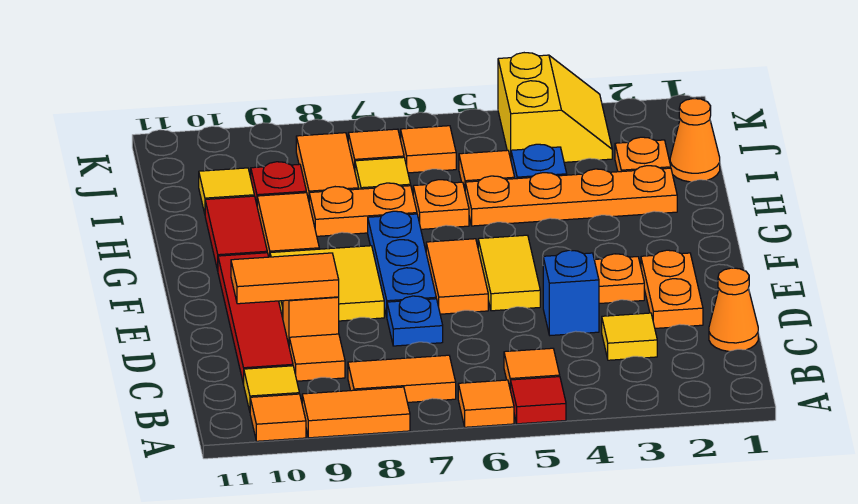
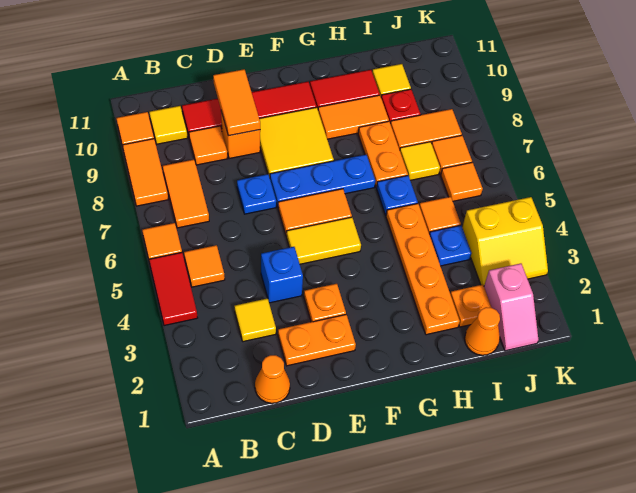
red tile A5 level 1 -> red tile A4:A5 level 1
orange plate H6 level 1 -> blue plate H6 level 1
none -> pink slope J1:J2 level 1 top 2

